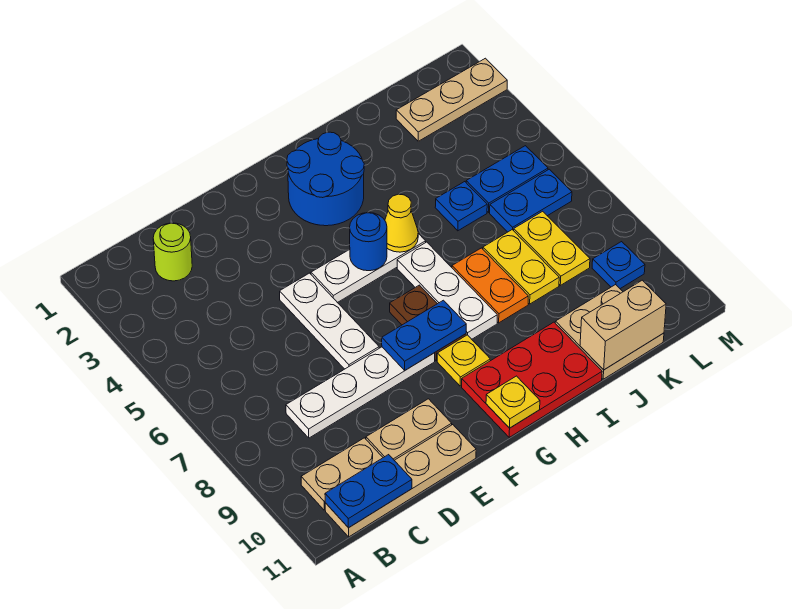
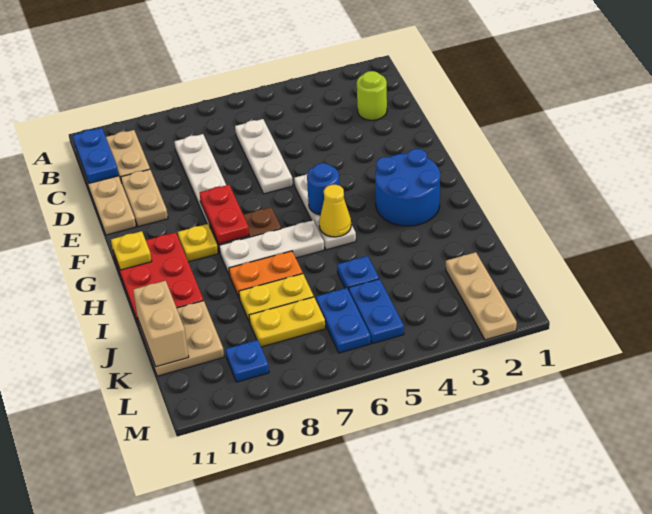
white plate E5:E7 level 1 -> white plate C6:E6 level 1
blue plate F8:G8 level 2 -> red plate F8:G8 level 2

